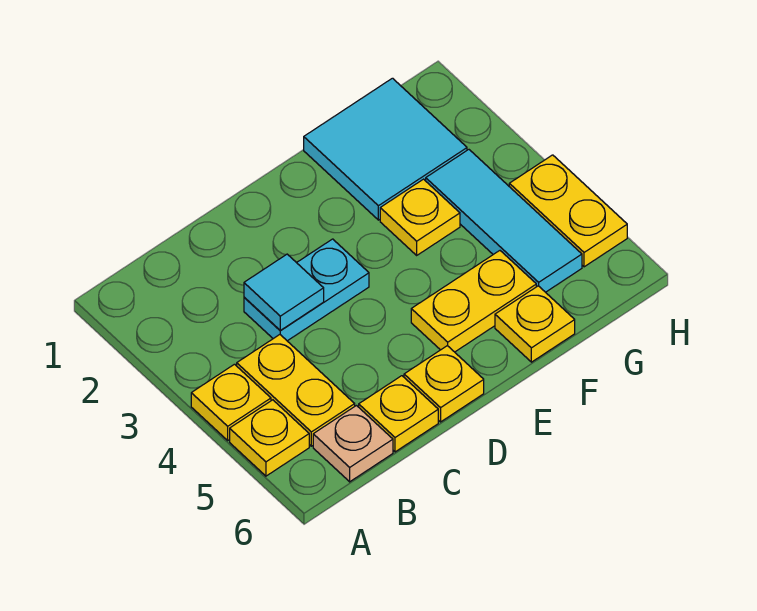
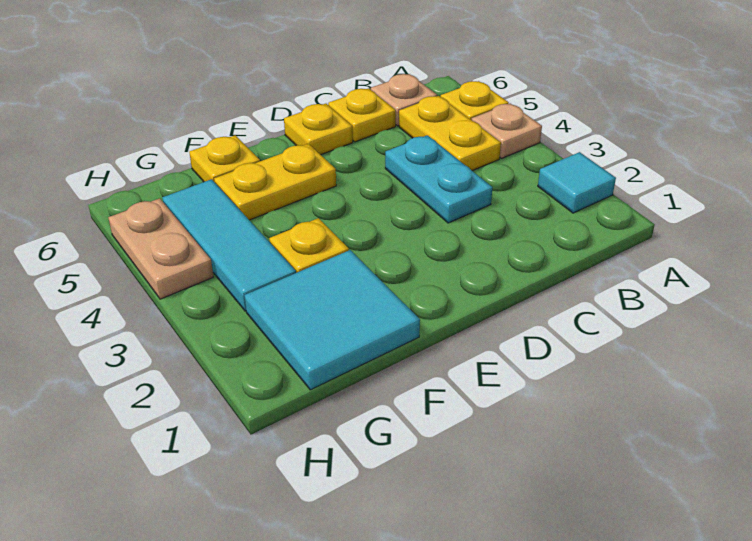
yellow plate A4 level 1 -> tan plate A4 level 1
cyan plate C3:D3 level 1 -> cyan plate C3:C4 level 1
cyan tile C3 level 2 -> cyan tile A2 level 1
yellow plate H4:H5 level 1 -> tan plate H4:H5 level 1

